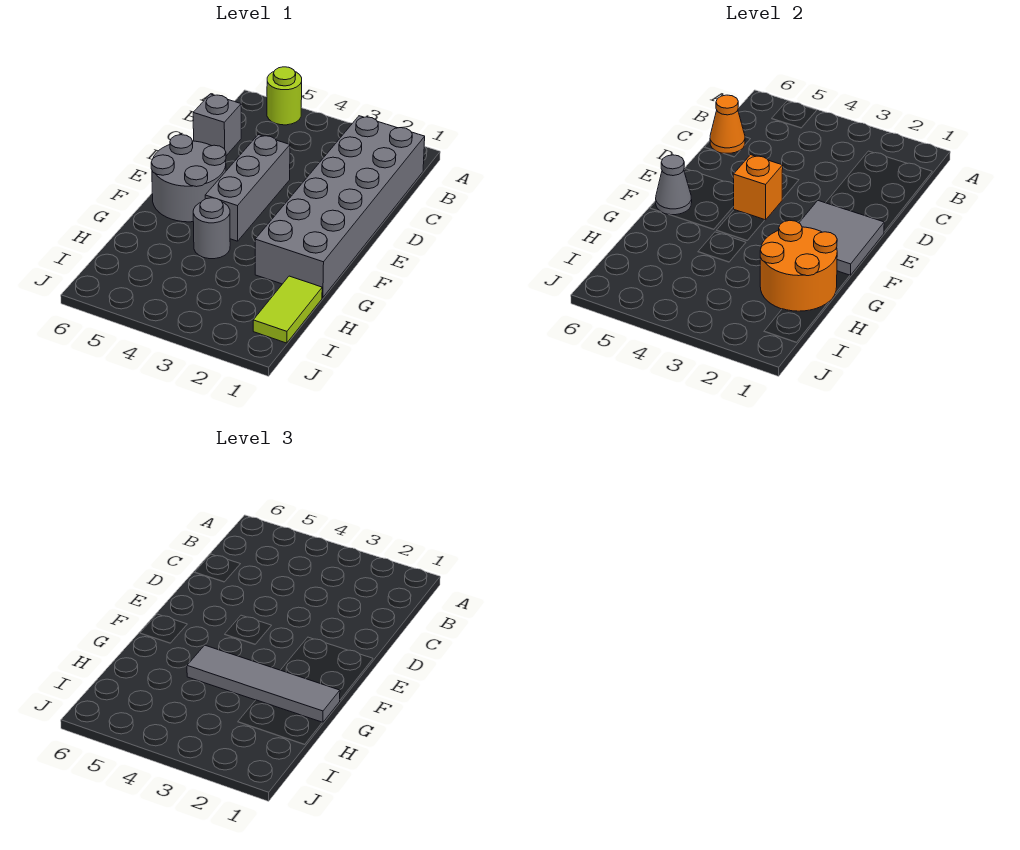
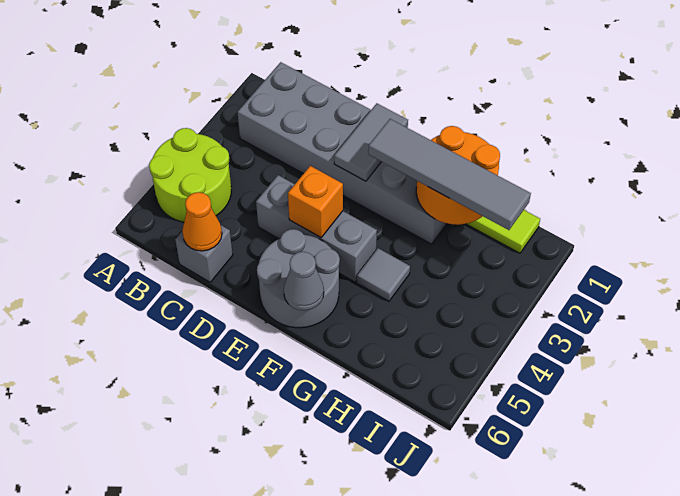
lime round brick A5 level 1 -> lime round brick A4:B5 level 1
grey tile E1:F2 level 2 -> grey tile E1:E2 level 2
grey tile G1:G4 level 3 -> grey tile F2:I2 level 3
grey round brick G4 level 1 -> grey tile G4 level 1

